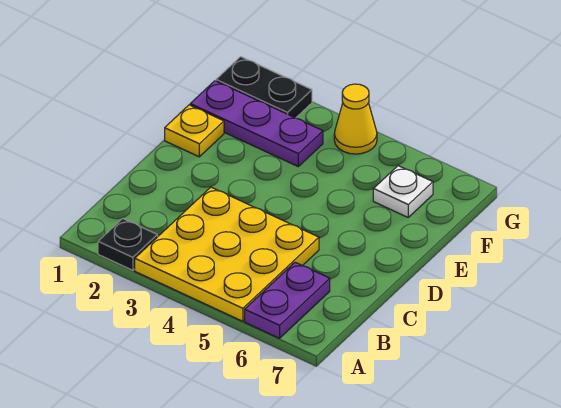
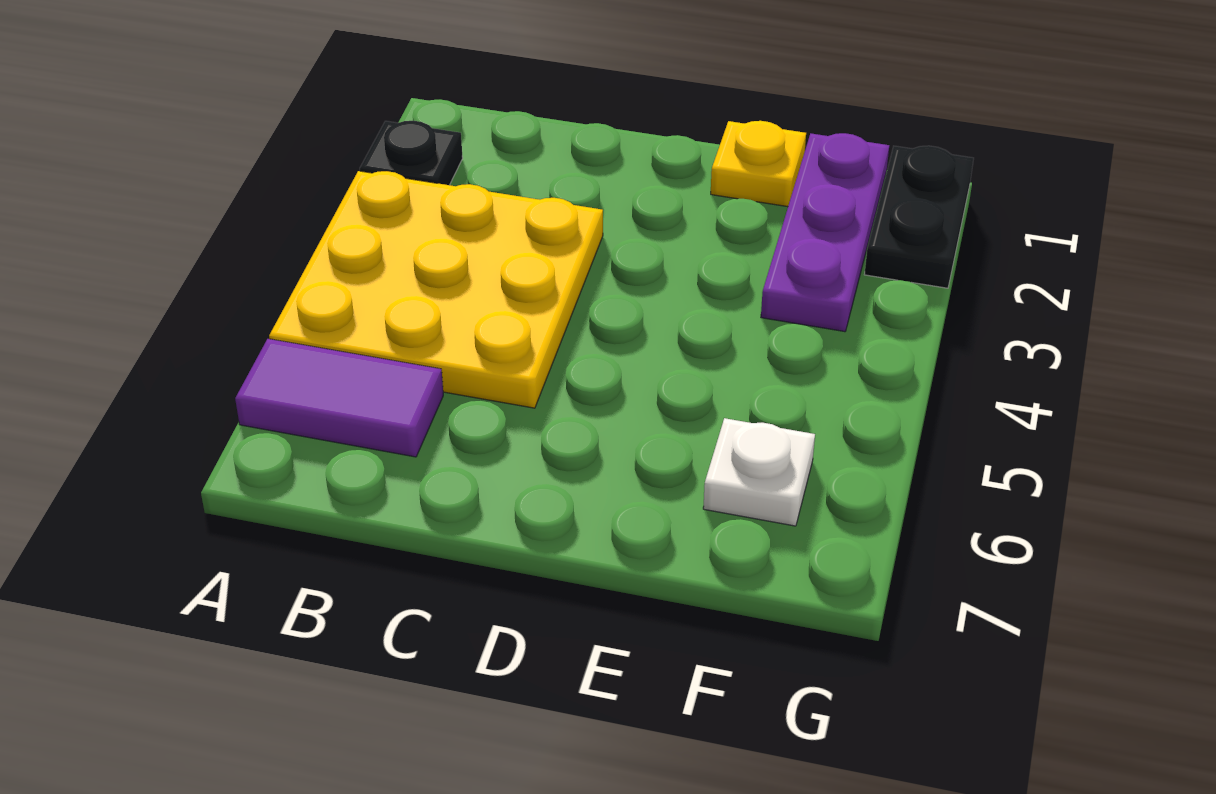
purple plate A6:B6 level 1 -> purple tile A6:B6 level 1
yellow cone G4 level 1 -> none

